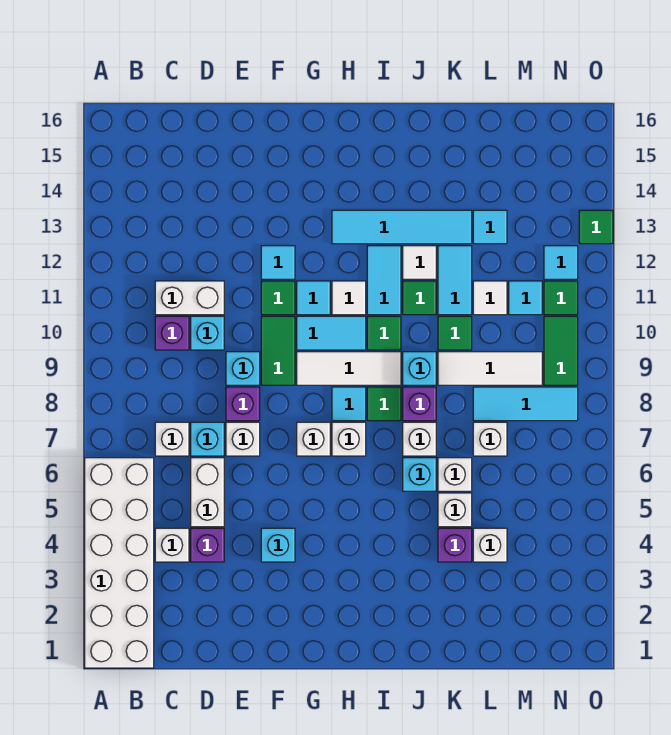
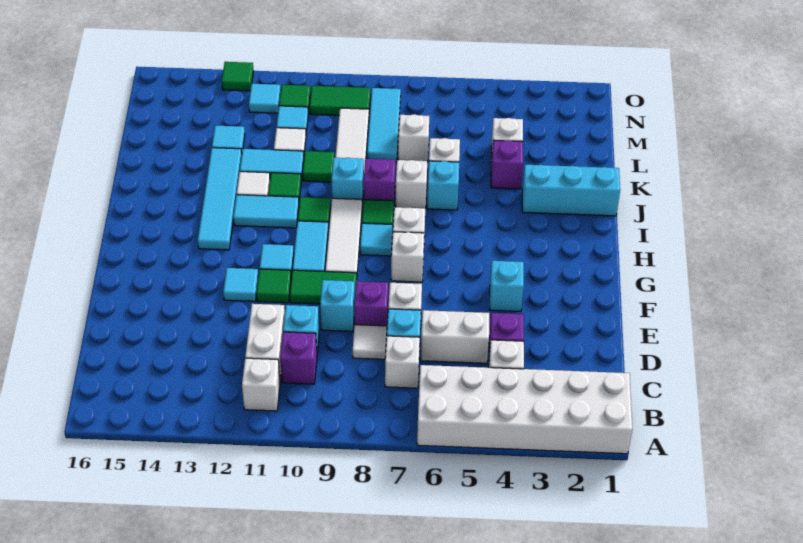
white tile H11 level 1 -> white tile D8 level 1
none -> cyan brick J1:J3 level 1
white brick K5 level 1 -> white brick B11 level 1

